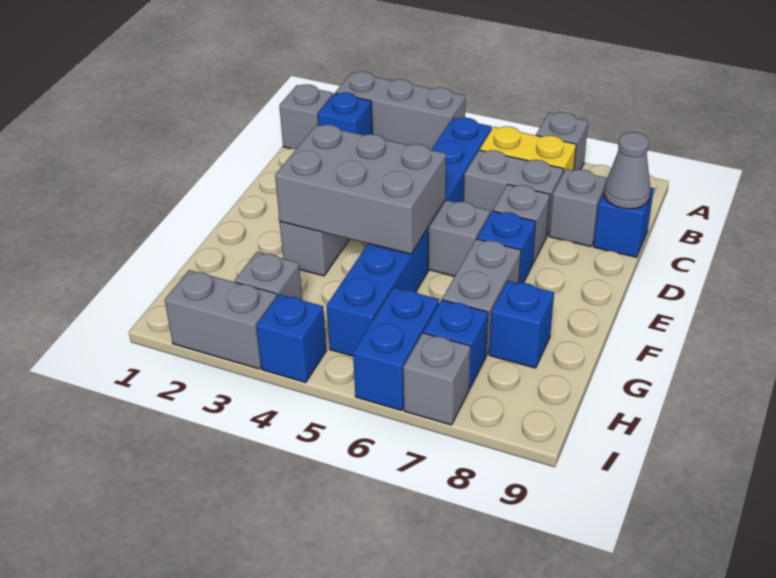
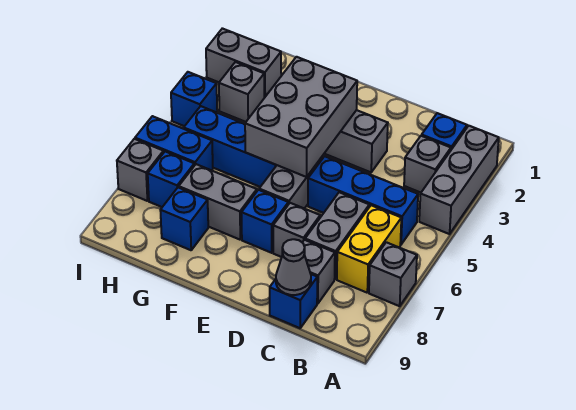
grey brick B1 level 1 -> grey brick B3 level 1
grey brick I2:I3 level 1 -> grey brick H2:I2 level 1

